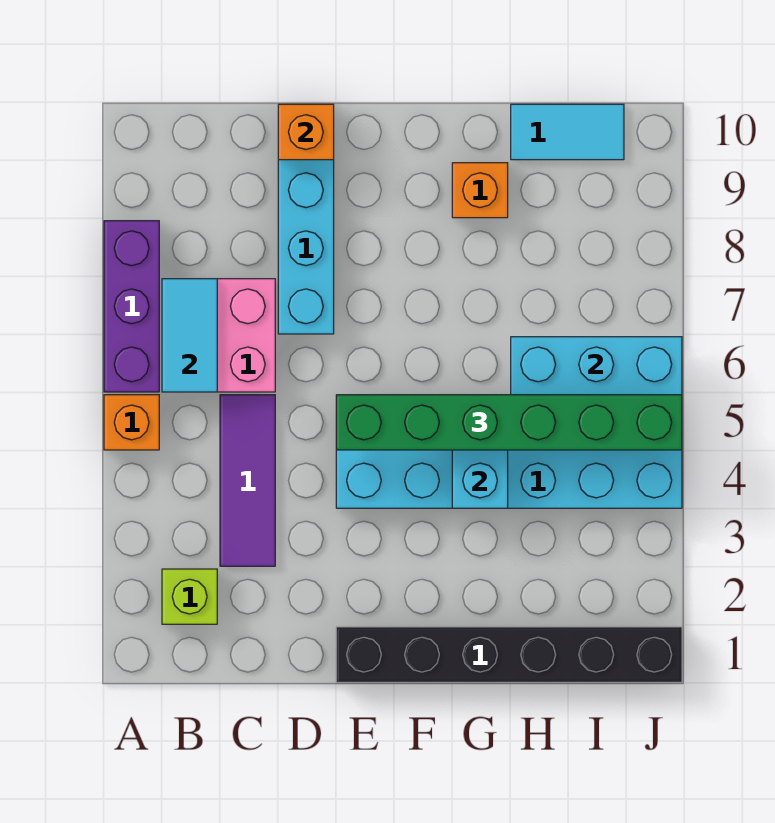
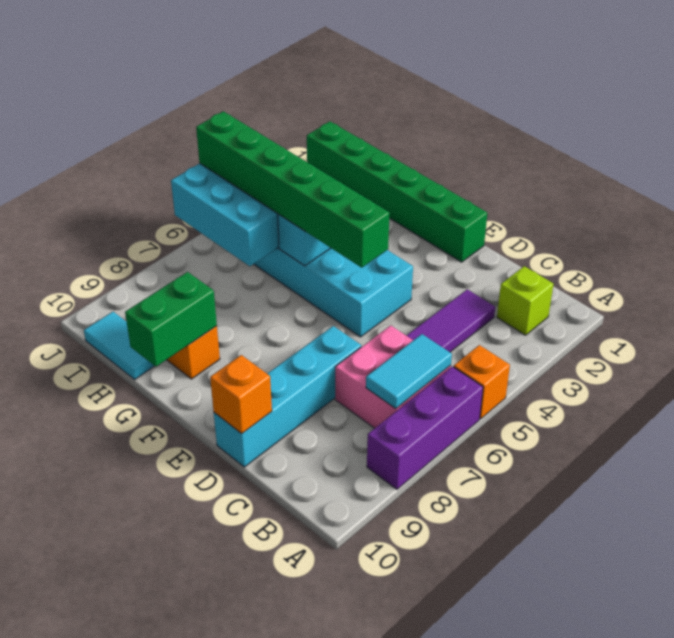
black brick E1:J1 level 1 -> green brick E1:J1 level 1
none -> green brick G9:G10 level 2

